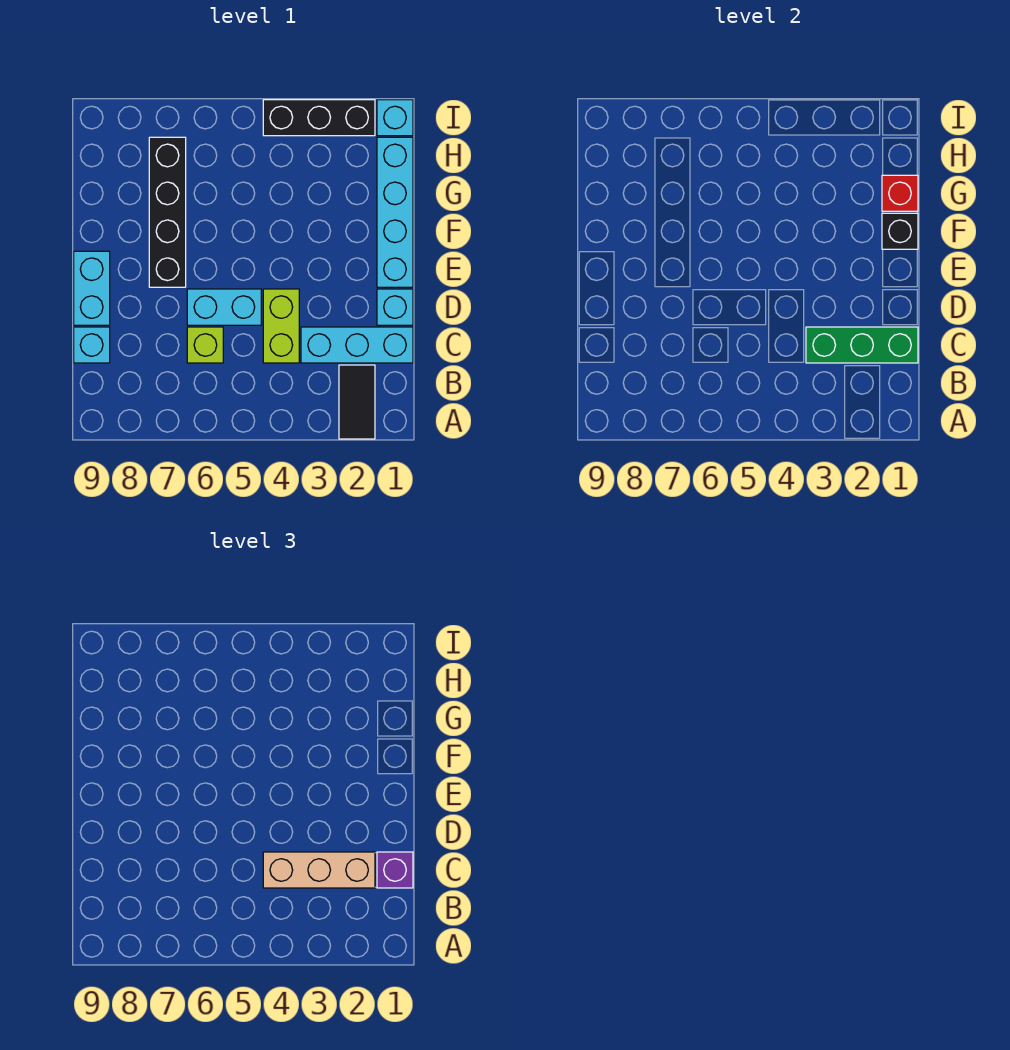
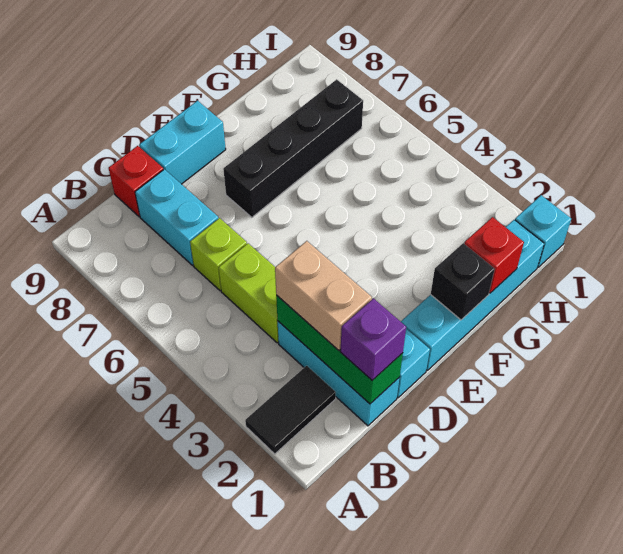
tan brick C2:C4 level 3 -> tan brick C2:C3 level 3
lime brick C4:D4 level 1 -> lime brick C4:C5 level 1
cyan brick C9 level 1 -> red brick C9 level 1
cyan brick D5:D6 level 1 -> cyan brick C7:C8 level 1
black brick I2:I4 level 1 -> none

